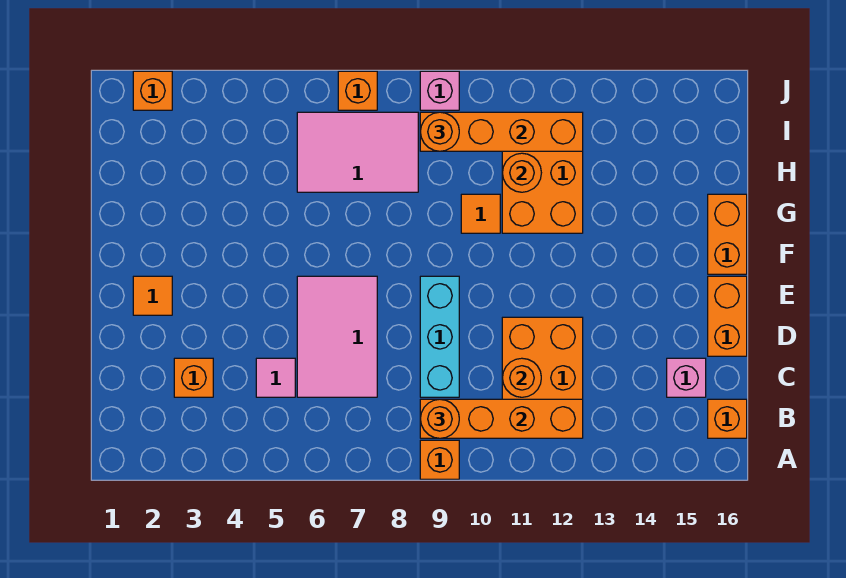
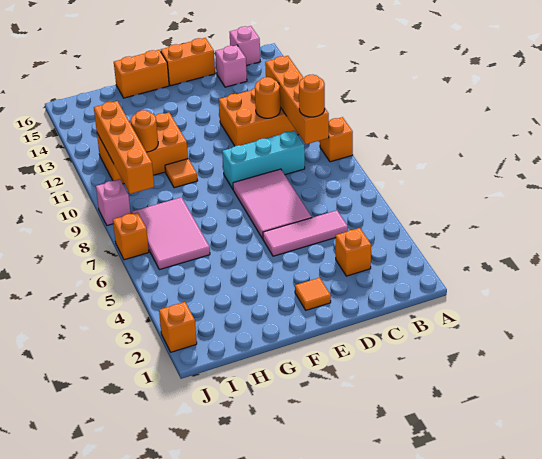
orange brick B16 level 1 -> pink brick B16 level 1
pink tile C5 level 1 -> pink tile C5:E5 level 1
pink tile C6:E7 level 1 -> pink tile D6:E8 level 1
orange round brick I9 level 3 -> none

